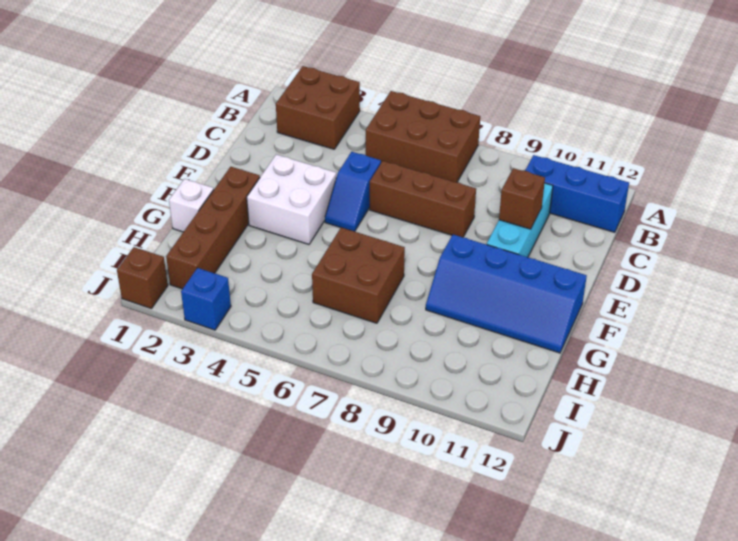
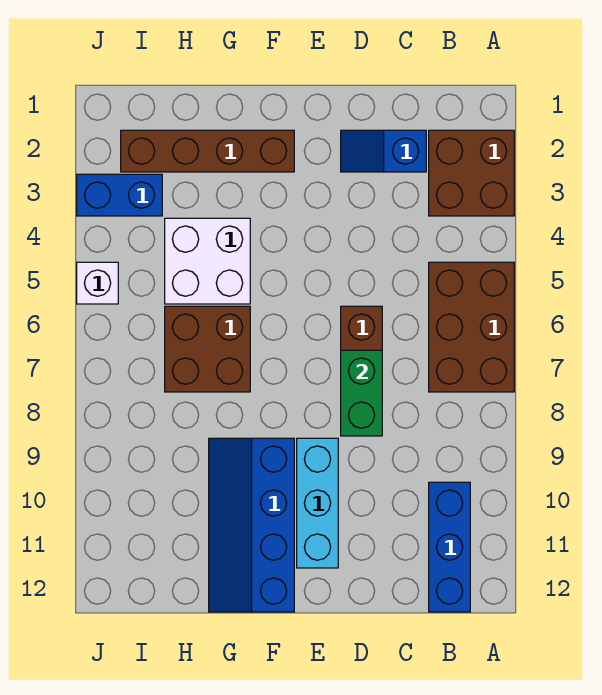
cyan brick C10:E10 level 1 -> cyan brick E9:E11 level 1
blue slope D5:E5 level 1 top D -> blue slope C2:D2 level 1 top C
none -> green brick D7:D8 level 2
brown brick D10 level 2 -> none
white brick E3:F4 level 1 -> white brick G4:H5 level 1
white brick G1 level 1 -> white brick J5 level 1
brown brick J1 level 1 -> none
blue brick J3 level 1 -> blue brick I3:J3 level 1

